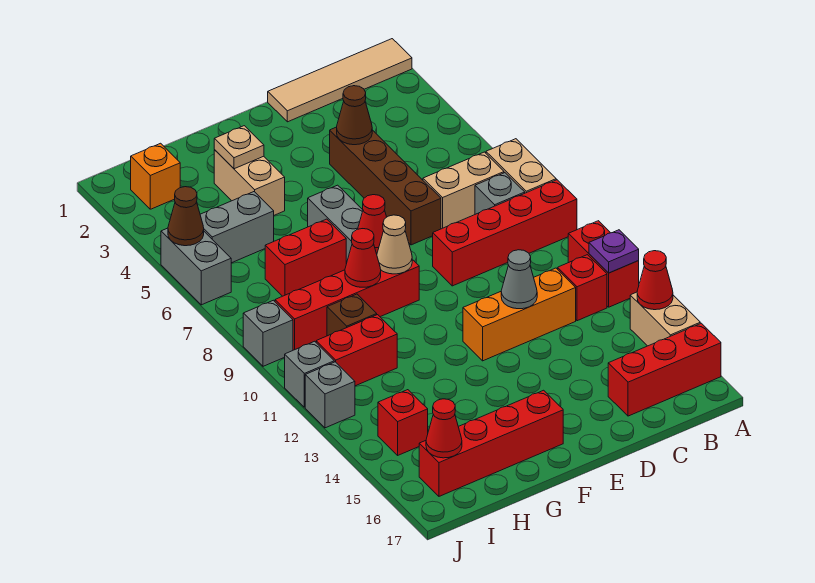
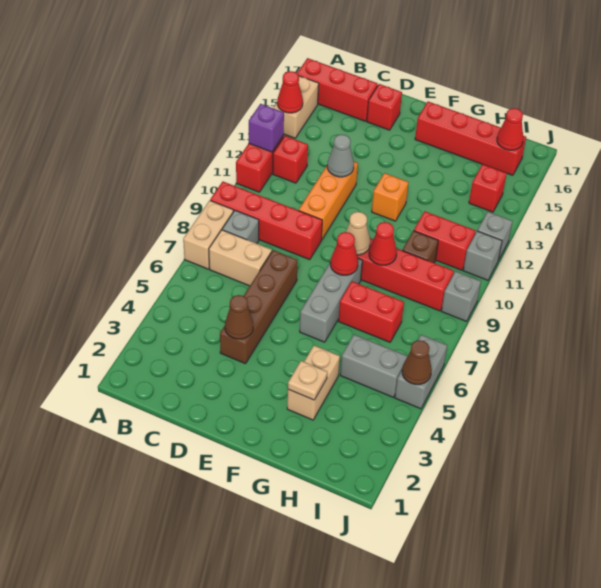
tan tile A1:D1 level 1 -> none
purple plate A12 level 2 -> purple brick A12 level 2
orange brick C12:E12 level 1 -> orange brick D10:D12 level 1
none -> red brick D16 level 1
orange brick I2 level 1 -> orange brick F12 level 1

